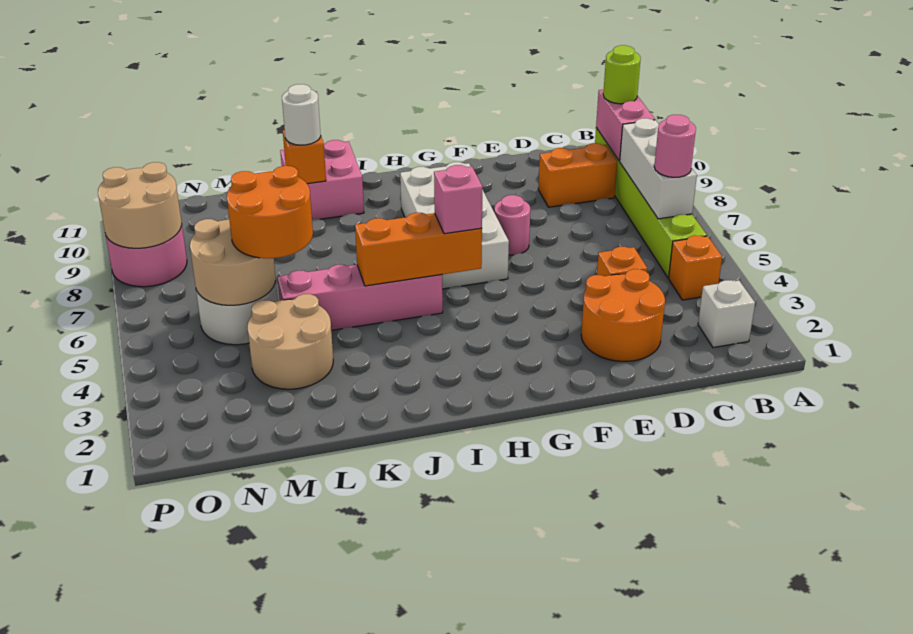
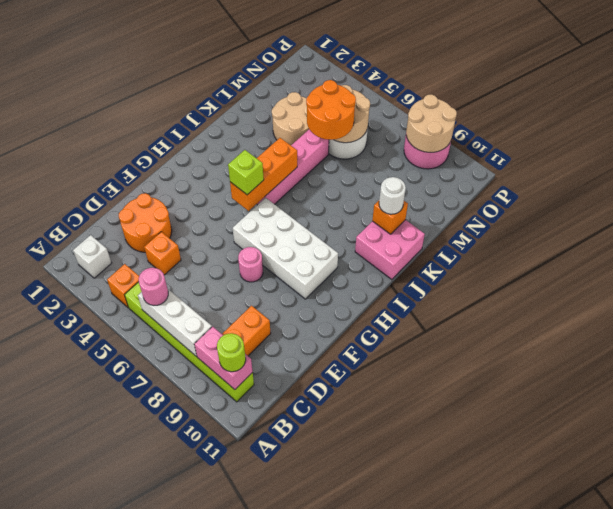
pink brick H5 level 3 -> lime brick H5 level 3

